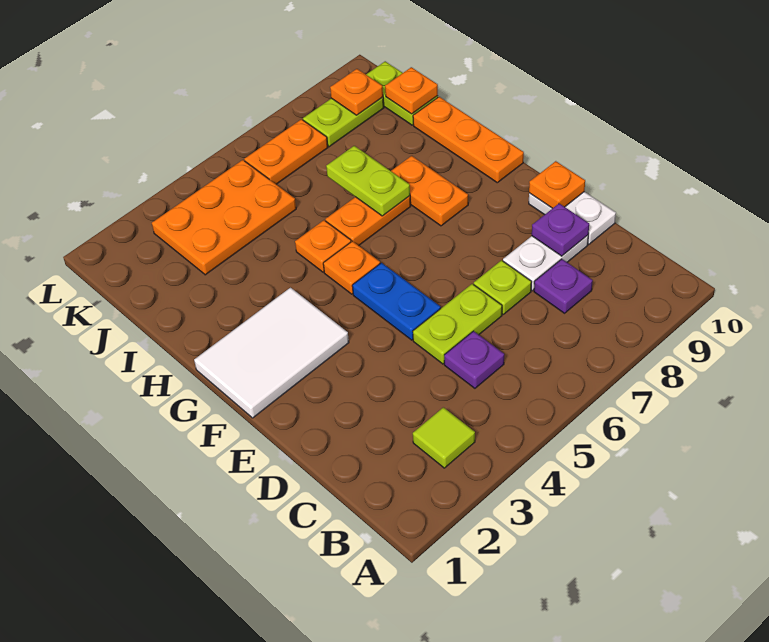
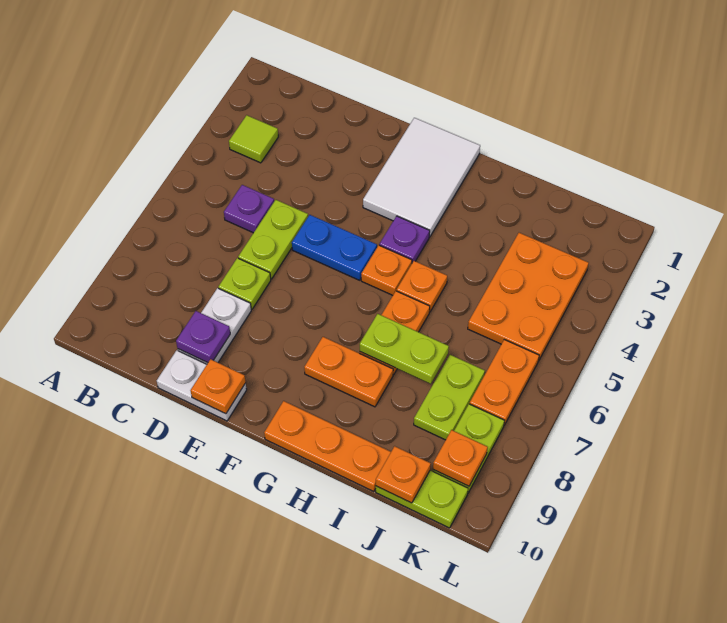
purple plate C8 level 1 -> purple plate G4 level 1
none -> lime plate J7:J8 level 1

